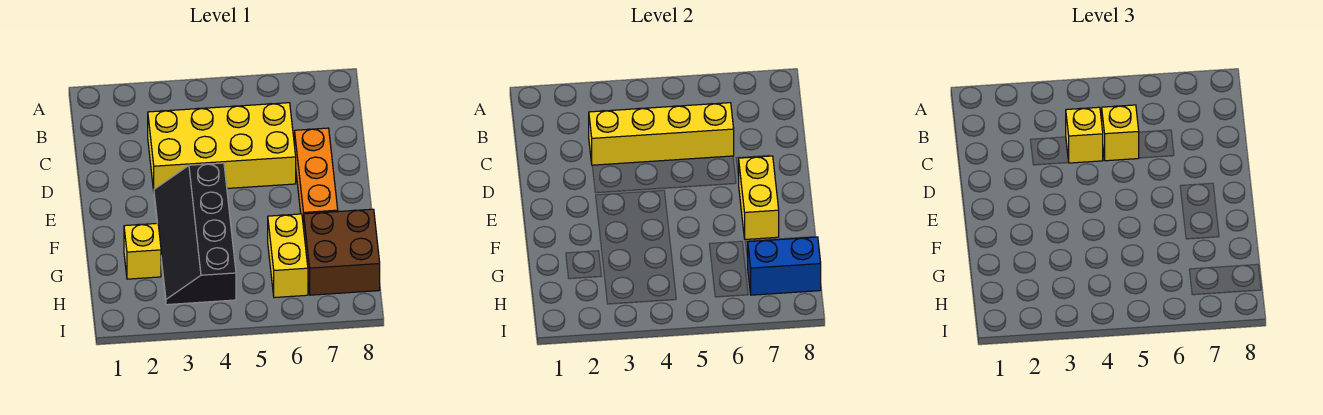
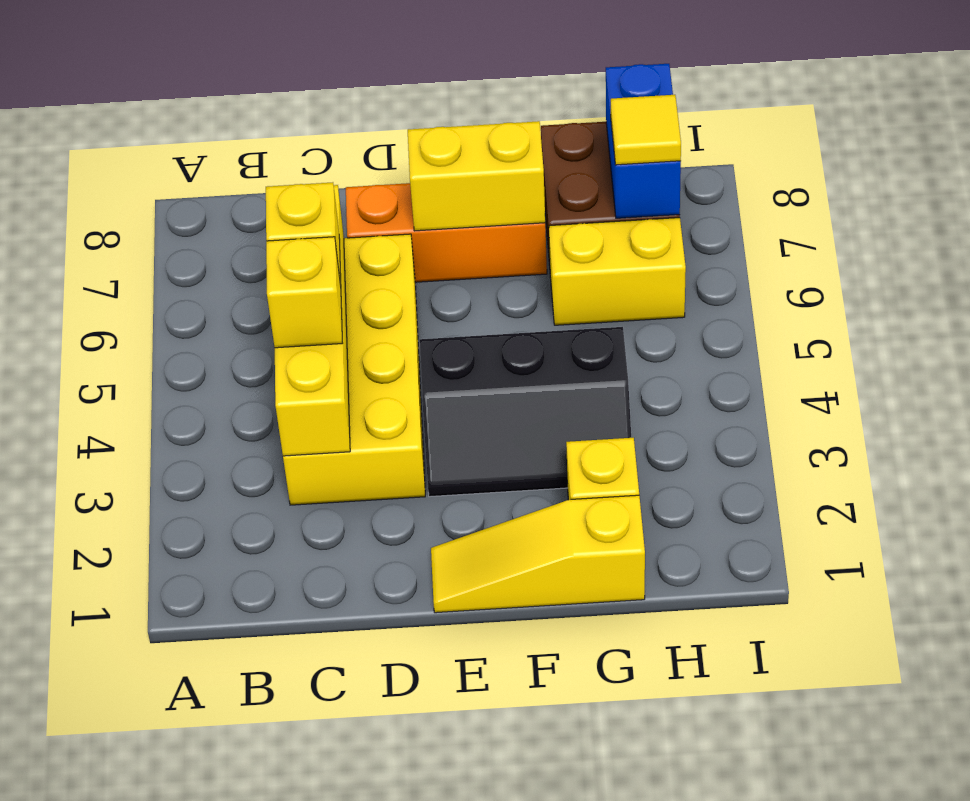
none -> yellow slope E1:G1 level 1 top G
black slope E3:H4 level 1 top 4 -> black slope E3:G4 level 1 top 4
none -> yellow tile H7 level 3

